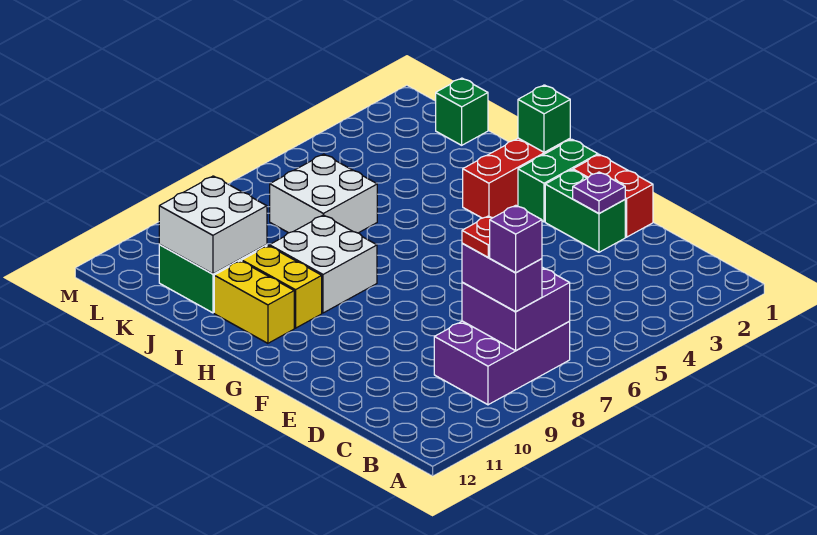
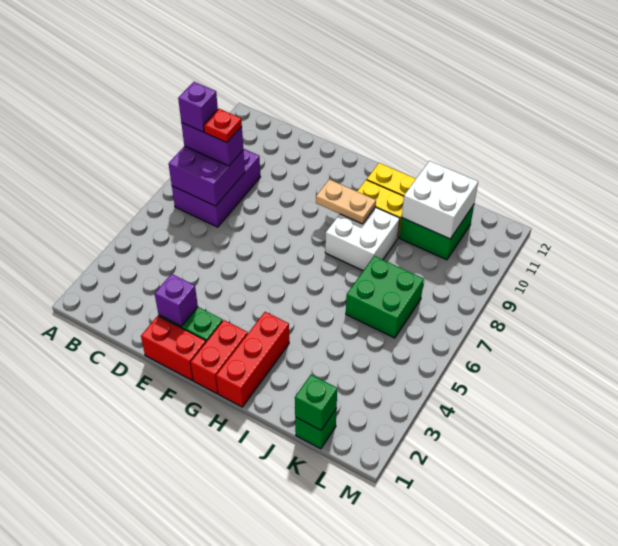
purple plate E2 level 2 -> purple brick E2 level 2
green brick G1:G2 level 1 -> red brick G1:G2 level 1
none -> tan plate G9:H9 level 2
green brick H1 level 2 -> green brick K1 level 2
white brick J6:K7 level 1 -> green brick J6:K7 level 1

